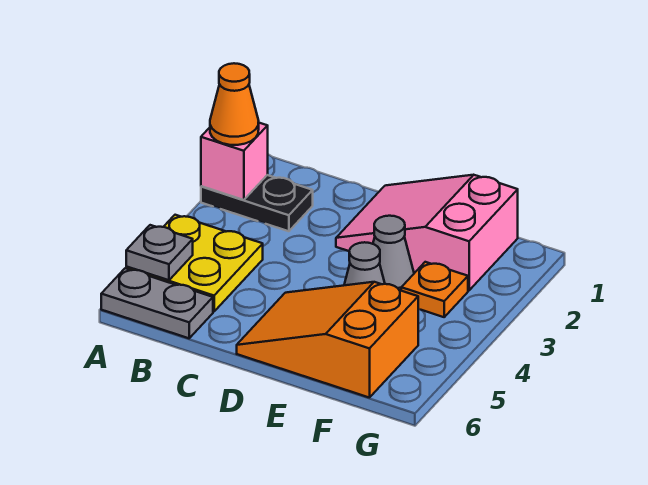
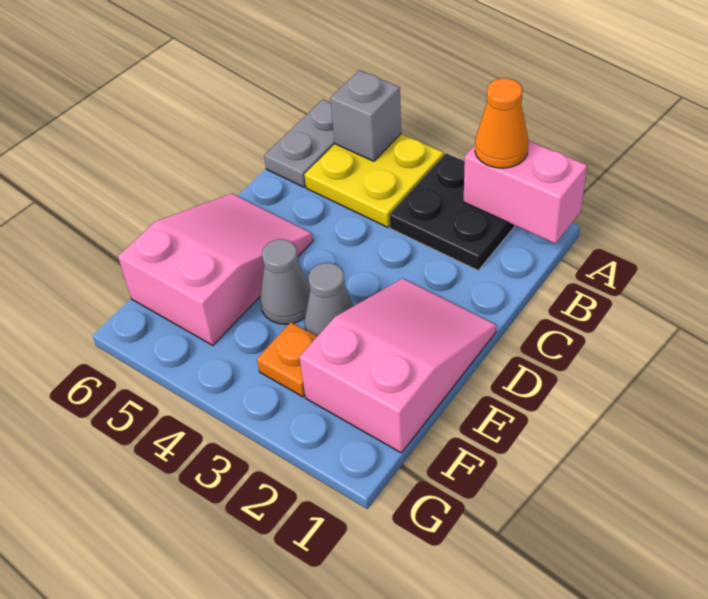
black plate A2:B2 level 1 -> black plate A2:B3 level 1
pink brick A2 level 2 -> pink brick A1:A2 level 2
grey plate A5 level 2 -> grey brick A5 level 2
orange slope D5:F6 level 1 top F -> pink slope D5:F6 level 1 top F

